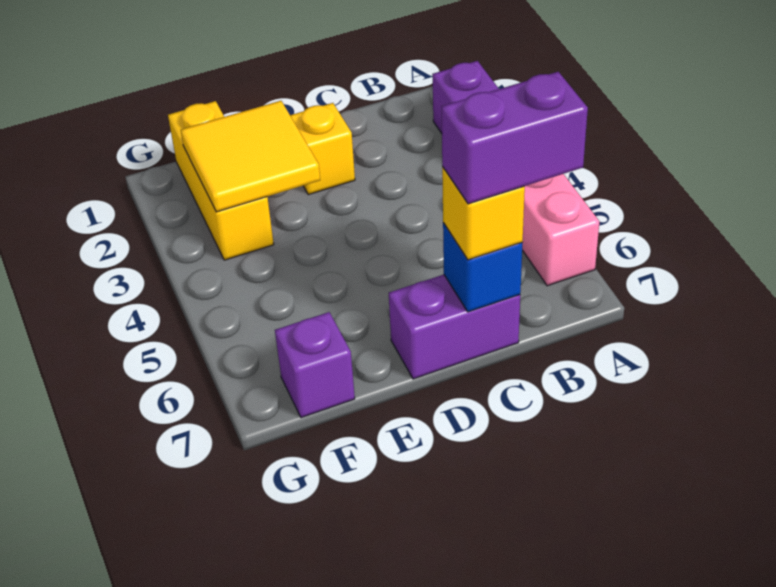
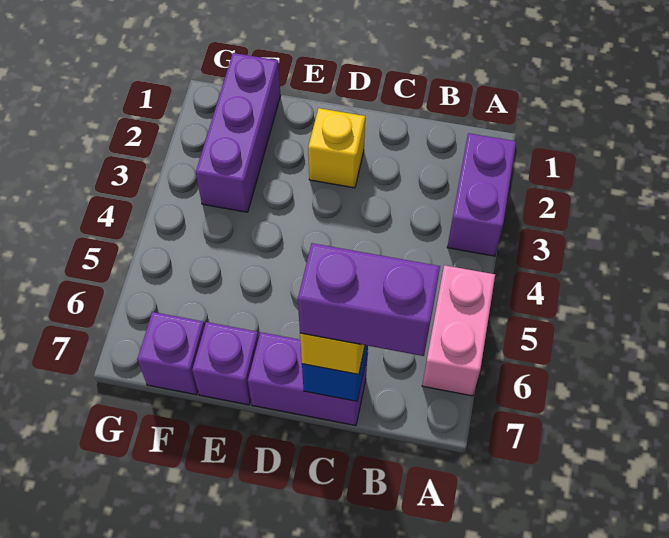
yellow tile E2:F3 level 2 -> none
none -> purple brick E7 level 1
yellow brick F1:F3 level 1 -> purple brick F1:F3 level 1

